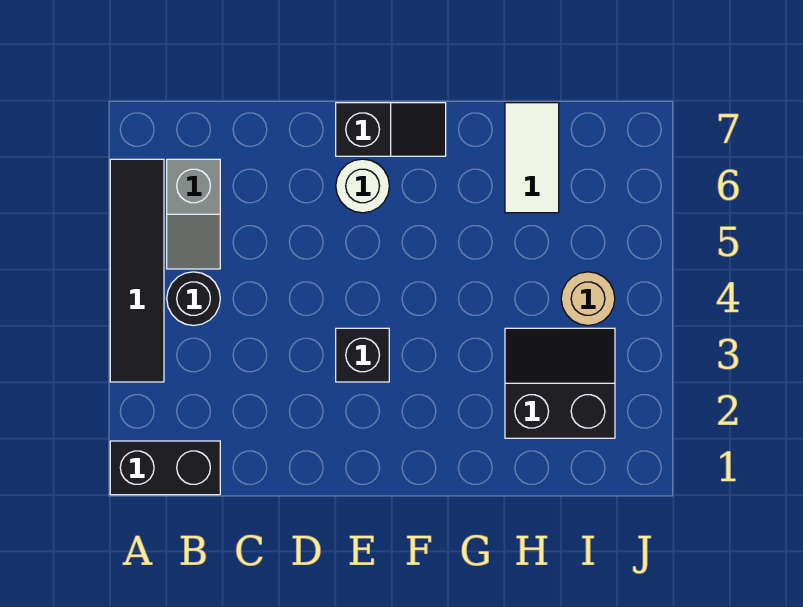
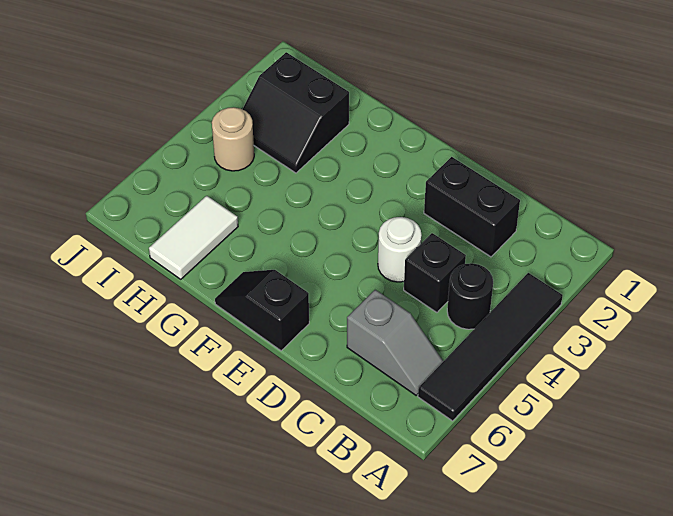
black brick A1:B1 level 1 -> black brick C2:D2 level 1
grey slope B5:B6 level 1 top 6 -> grey slope B6:C6 level 1 top C
black brick E3 level 1 -> black brick C4 level 1
white round brick E6 level 1 -> white round brick D4 level 1

